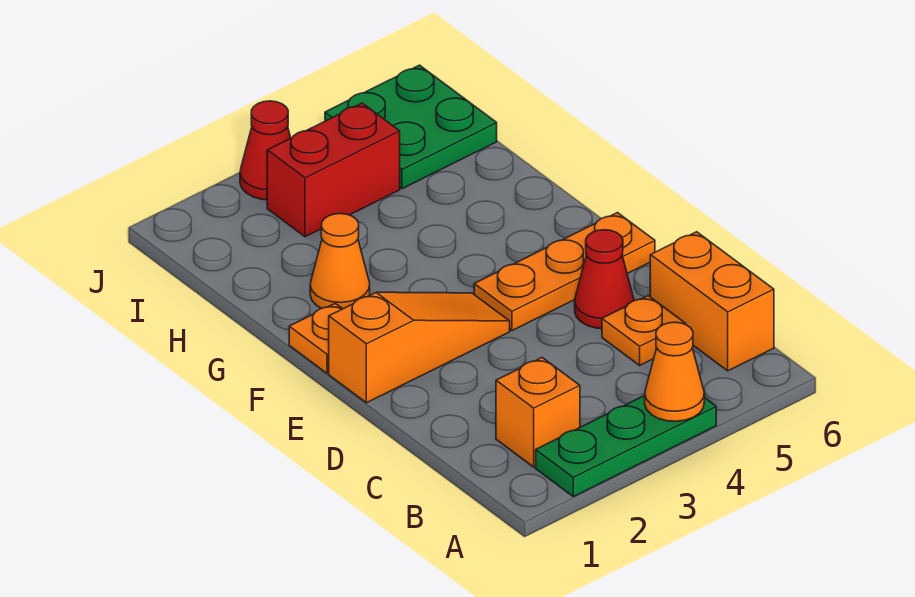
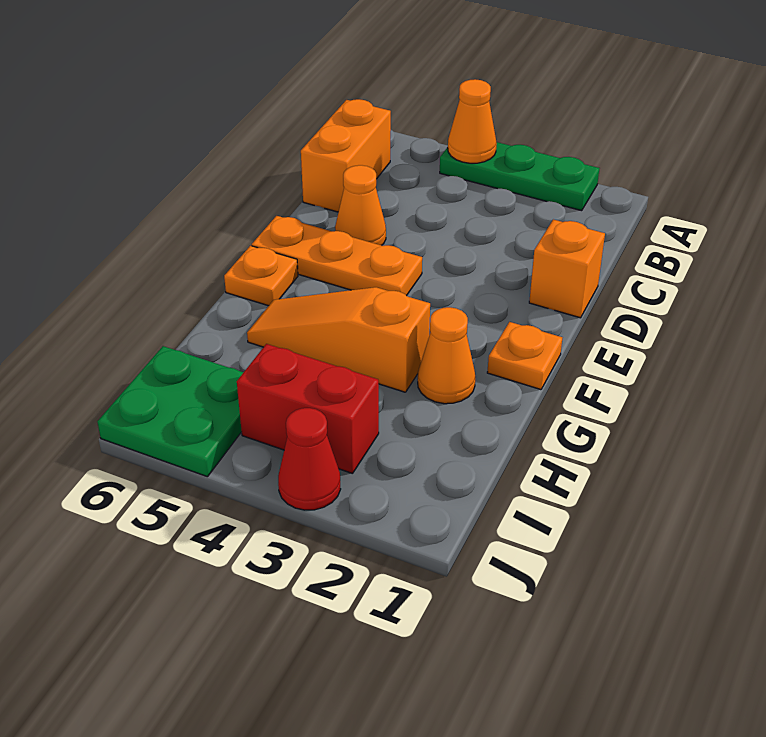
orange brick B2 level 1 -> orange brick D1 level 1
orange plate C5 level 1 -> orange plate F6 level 1
red cone D5 level 1 -> orange cone D5 level 1
orange slope E1:E3 level 1 top 1 -> orange slope G3:G5 level 1 top 3

